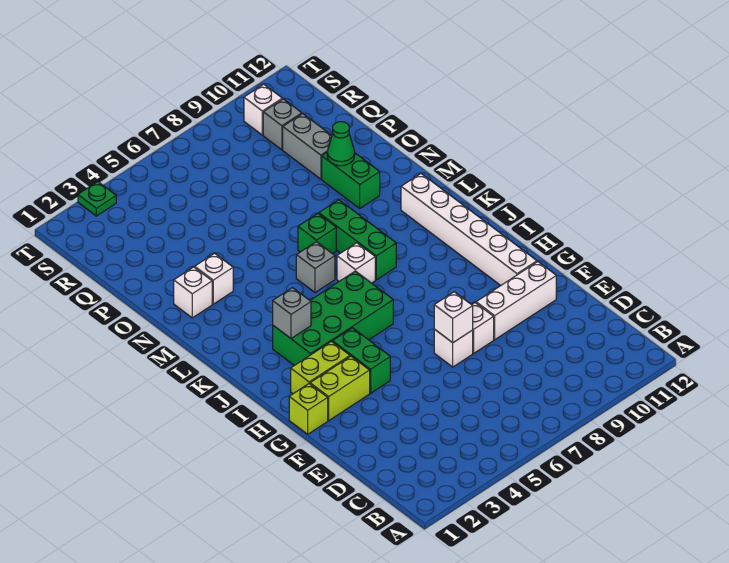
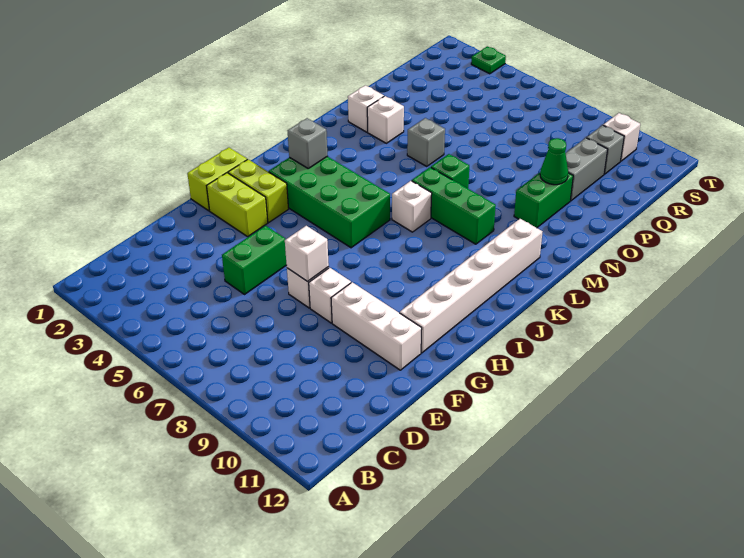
lime brick G1 level 1 -> lime brick G1:H1 level 1
green brick G4:H4 level 1 -> green brick E5:F5 level 1
green brick K8:M8 level 1 -> green brick L7:L9 level 1
grey brick L6 level 1 -> grey brick N5 level 1

